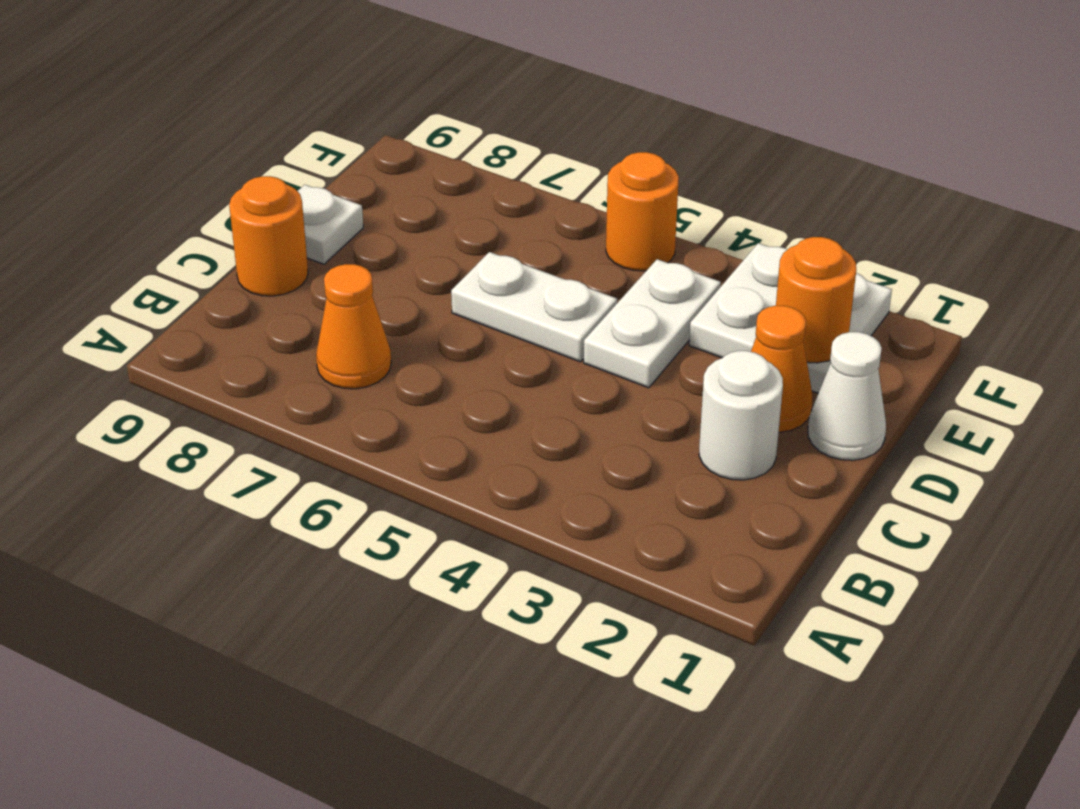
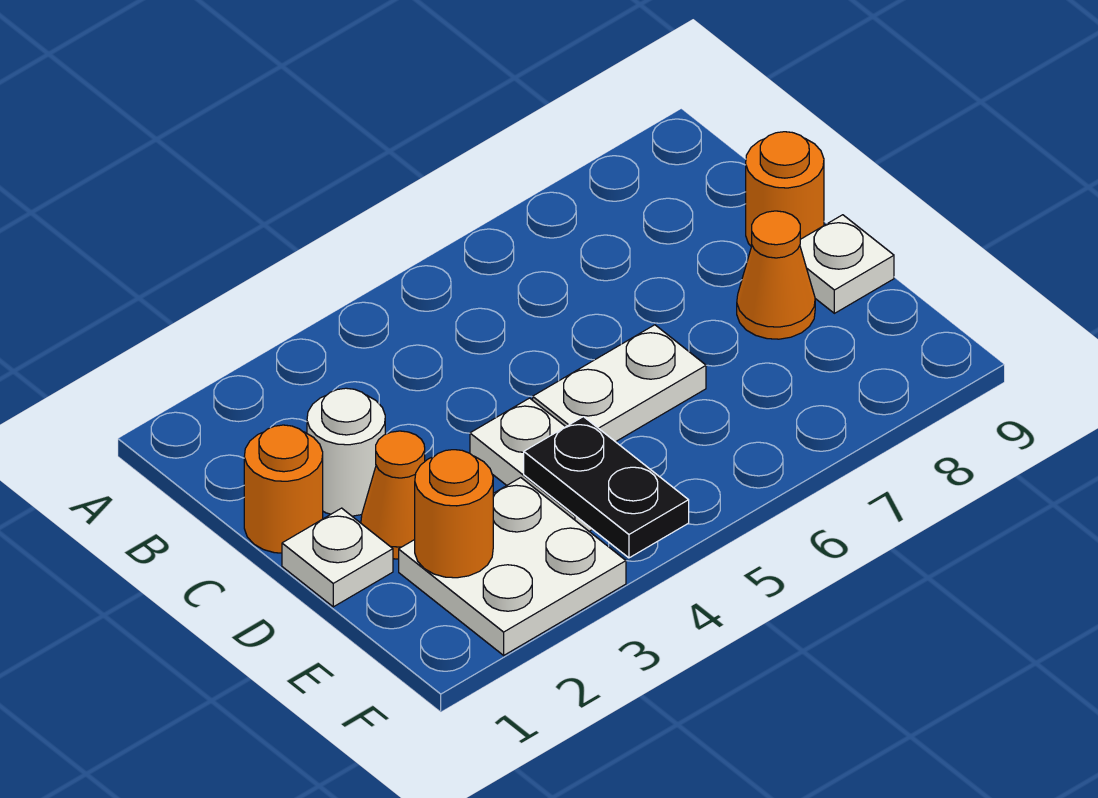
orange cone B7 level 1 -> orange cone D8 level 1
white cone D1 level 1 -> white plate D1 level 1
none -> black plate E4:F4 level 2
orange round brick F5 level 1 -> orange round brick C1 level 1

